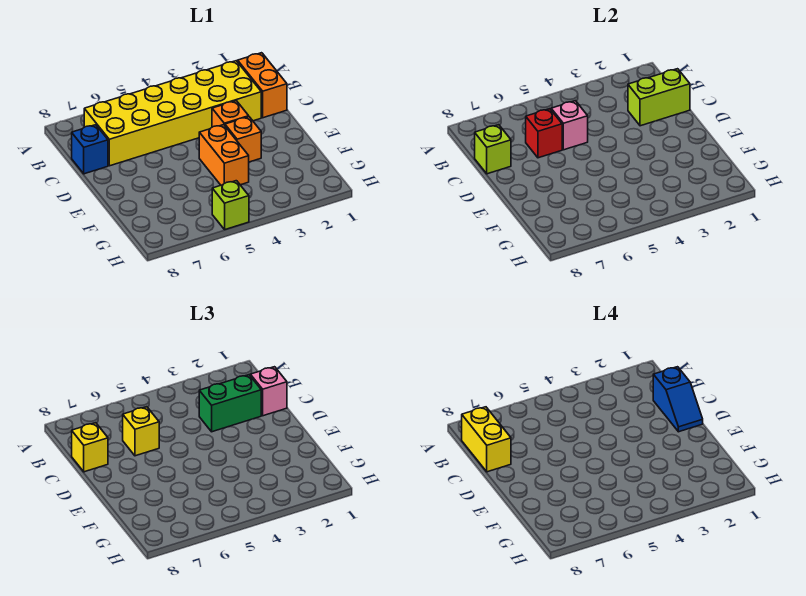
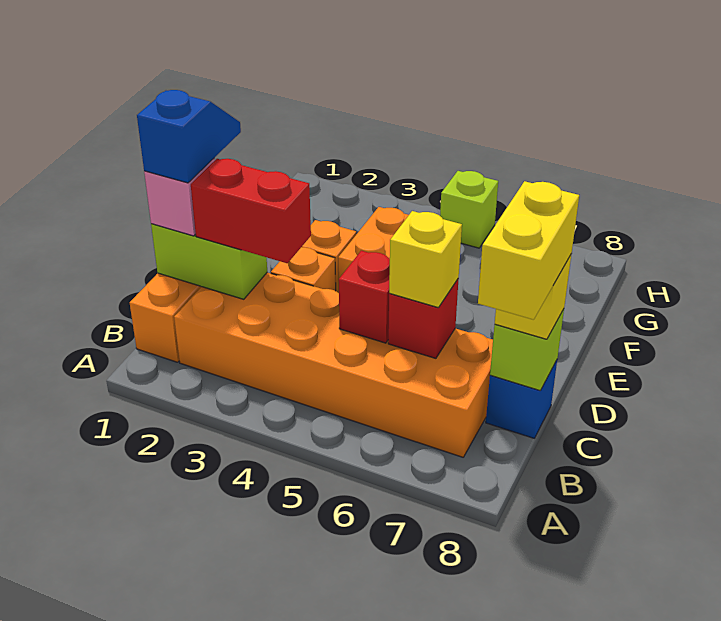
yellow brick B2:C7 level 1 -> orange brick B2:C7 level 1
green brick C2:C3 level 3 -> red brick C2:C3 level 3
pink brick C5 level 2 -> red brick C5 level 2

